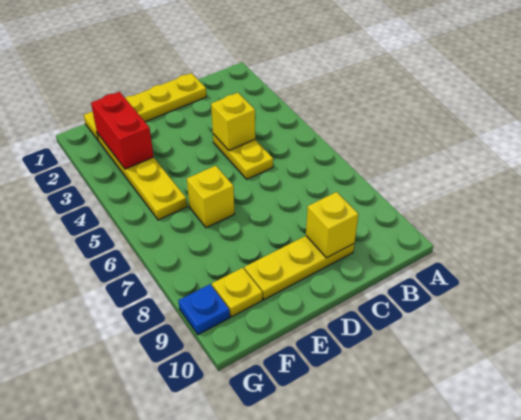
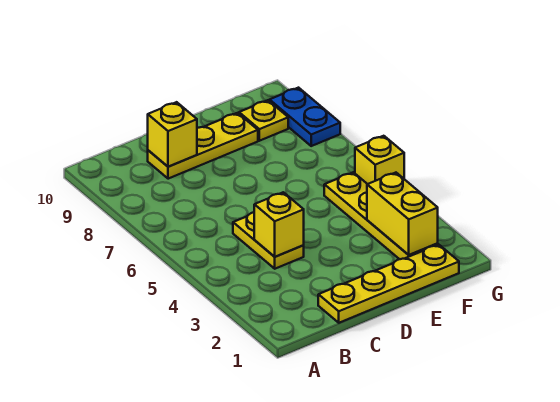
yellow brick E6 level 1 -> yellow brick G5 level 1
red brick F2:F3 level 2 -> yellow brick F2:F3 level 2
blue plate G9 level 1 -> blue plate G8:G9 level 1

